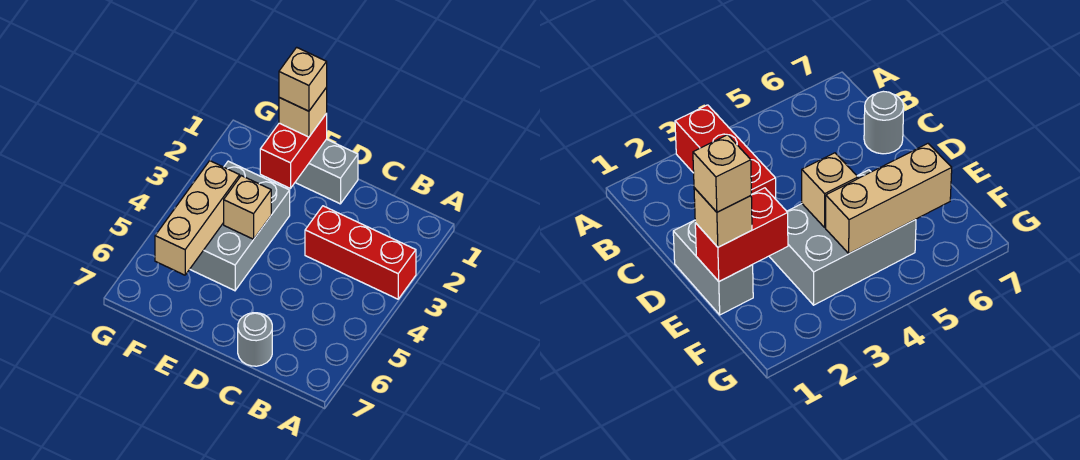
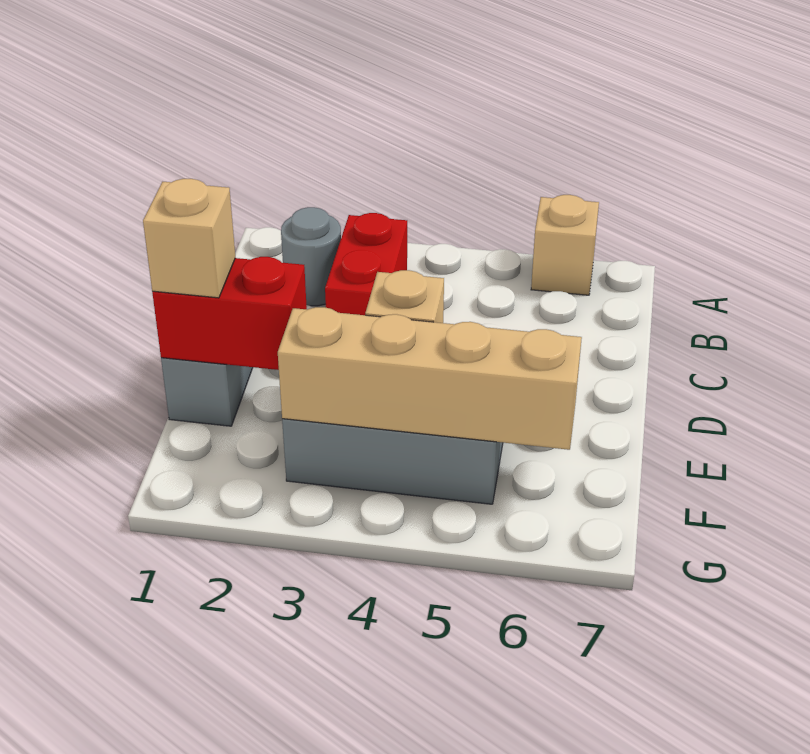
red brick A3:C3 level 1 -> red brick B3:C3 level 1
grey round brick C7 level 1 -> grey round brick B2 level 1
tan brick E1 level 4 -> tan brick A6 level 1
tan brick F4:F6 level 2 -> tan brick F3:F6 level 2

